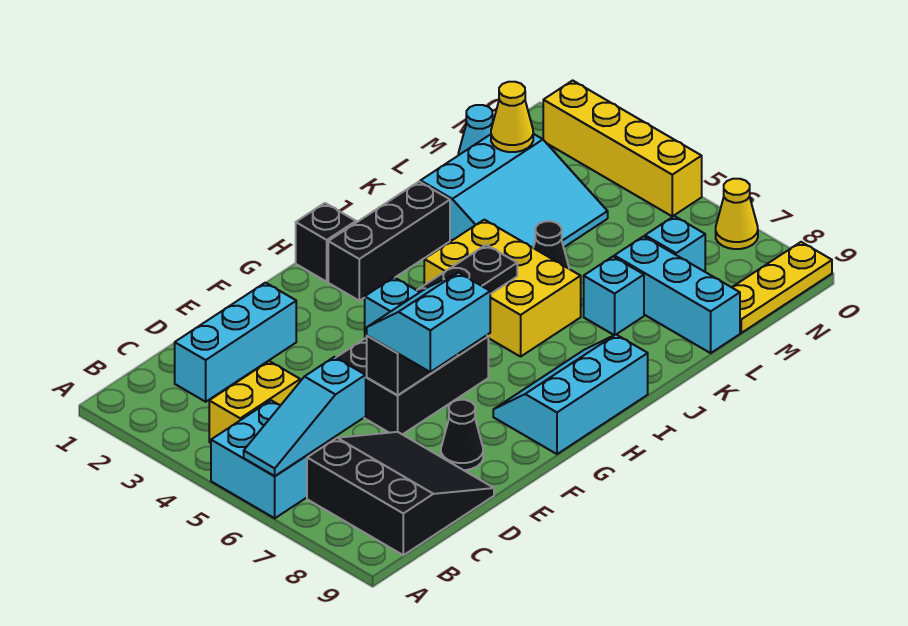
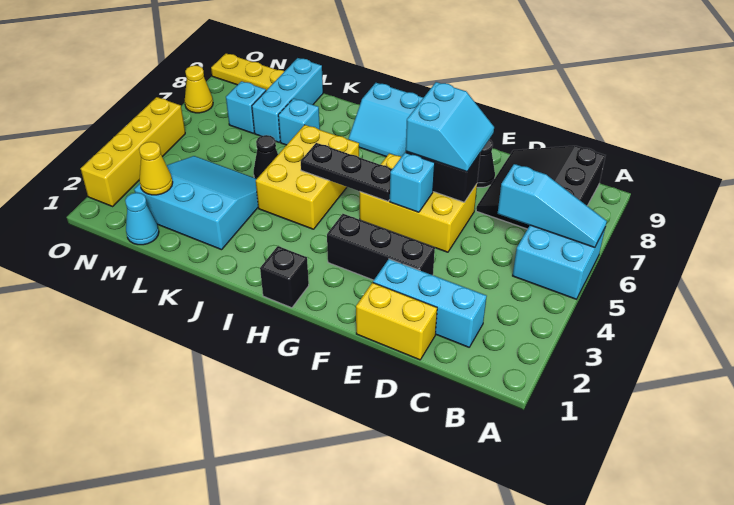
yellow brick B4:C4 level 1 -> yellow brick D1:E1 level 1
black brick E5:G6 level 1 -> yellow brick E5:G6 level 1
cyan slope E6:F7 level 3 top 7 -> cyan slope E6:F7 level 3 top F
black brick H2:J2 level 1 -> black brick E3:G3 level 1

